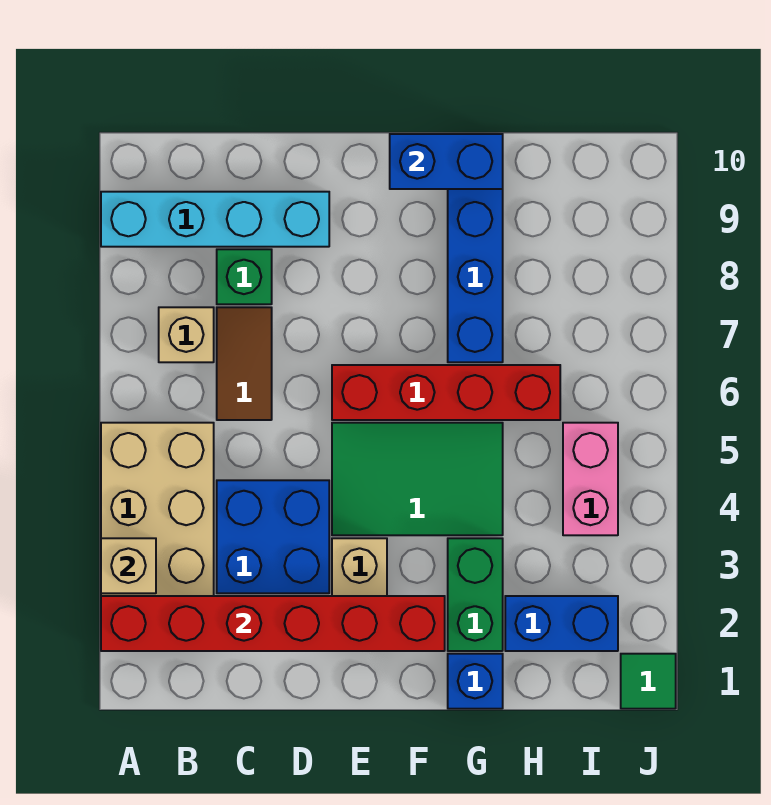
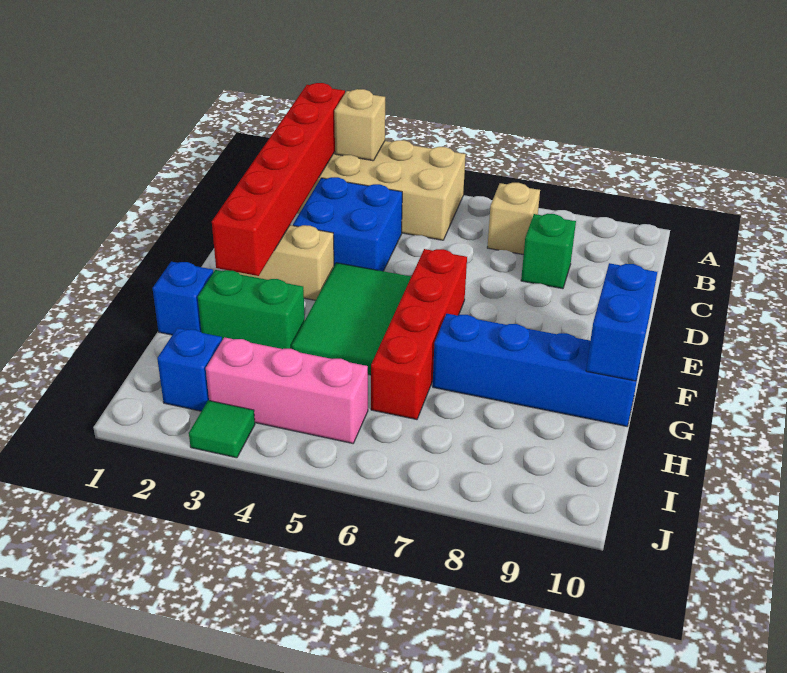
cyan brick A9:D9 level 1 -> none
brown tile C6:C7 level 1 -> none
blue brick H2:I2 level 1 -> blue brick I2 level 1
pink brick I4:I5 level 1 -> pink brick I3:I5 level 1
green tile J1 level 1 -> green tile J3 level 1

